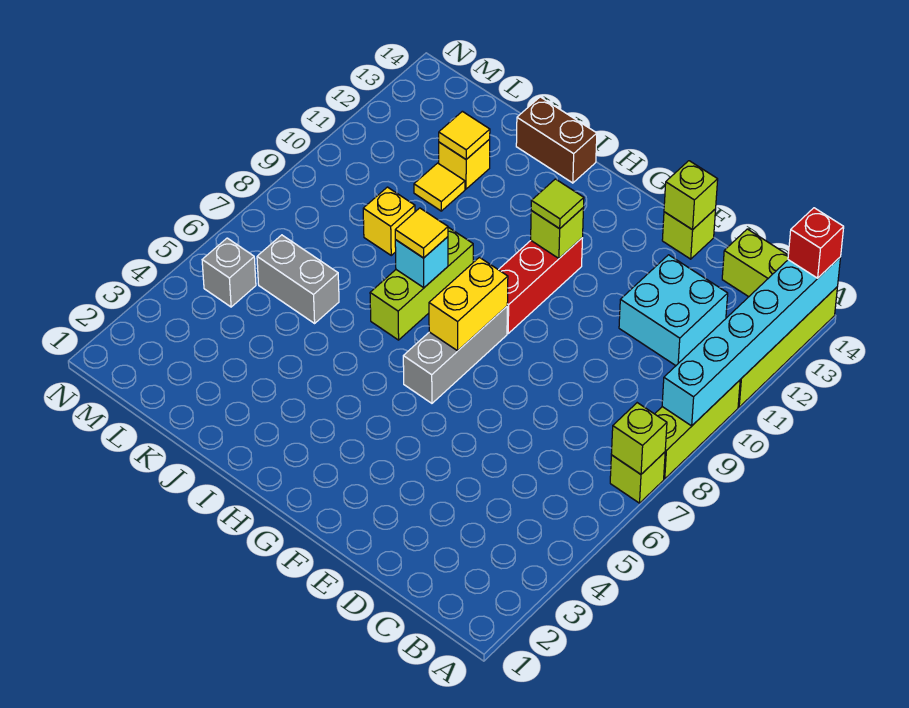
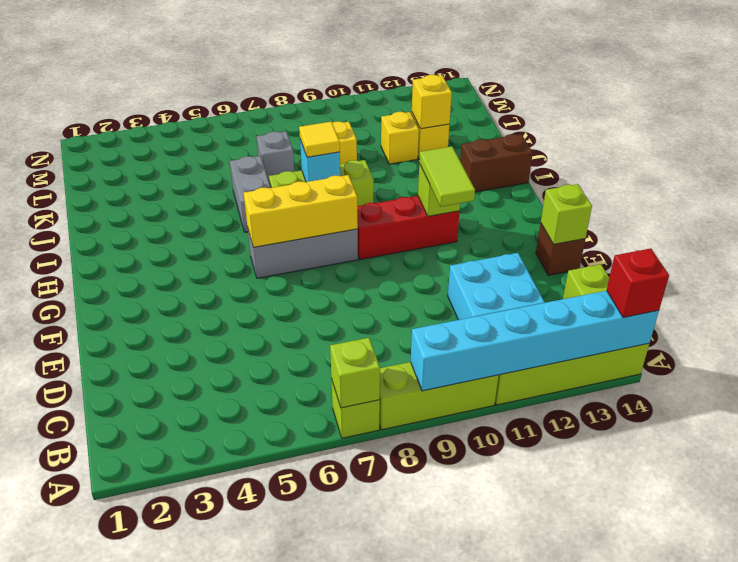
lime brick E14 level 1 -> brown brick E14 level 1
yellow brick G7:G8 level 2 -> yellow brick G6:G8 level 2
lime tile G11 level 3 -> lime tile F11:G11 level 3
brown brick I14:J14 level 1 -> brown brick I13:I14 level 1
grey brick K6:L6 level 1 -> grey brick I6:J6 level 1
yellow tile K11 level 1 -> yellow brick K11 level 1
yellow tile K12 level 2 -> yellow brick K12 level 2
grey brick M5 level 1 -> grey brick K7 level 1

